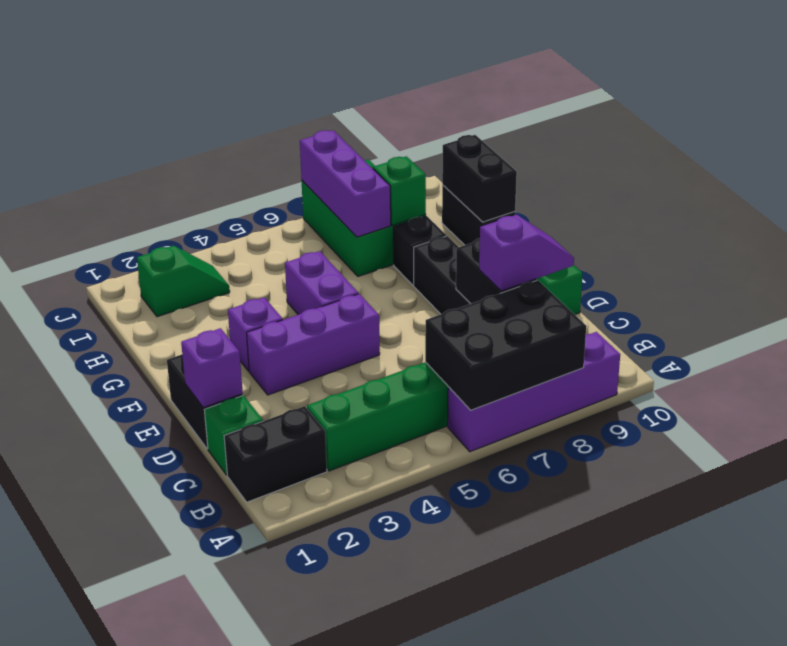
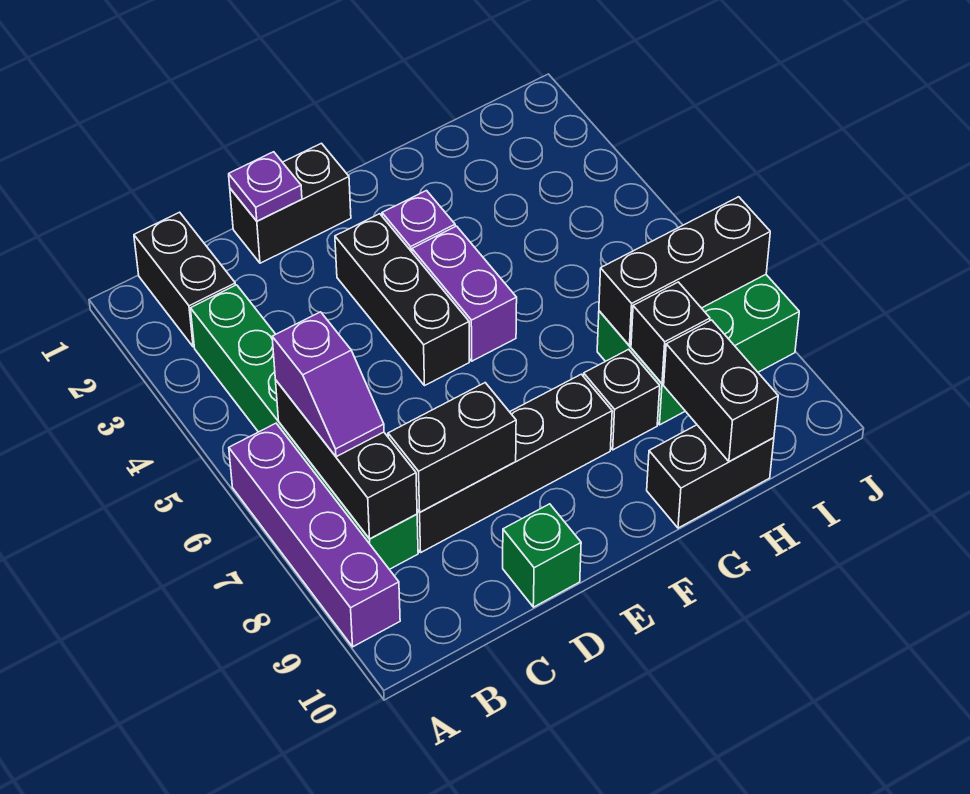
black brick A6:B8 level 2 -> black brick B6:B8 level 2
green brick C1 level 1 -> none
purple slope C8:C9 level 3 top 8 -> purple slope B6:B7 level 3 top 6
purple brick D1 level 2 -> purple plate D1 level 2
purple brick E3:E5 level 1 -> black brick E3:E5 level 1
purple brick F5:G5 level 1 -> purple brick F4:F5 level 1
black brick G10:H10 level 2 -> black brick H9:H10 level 2
purple brick H7:J7 level 2 -> black brick H7:J7 level 2
green brick H8 level 2 -> black brick H8 level 2
green slope I2:I3 level 1 top 2 -> none

